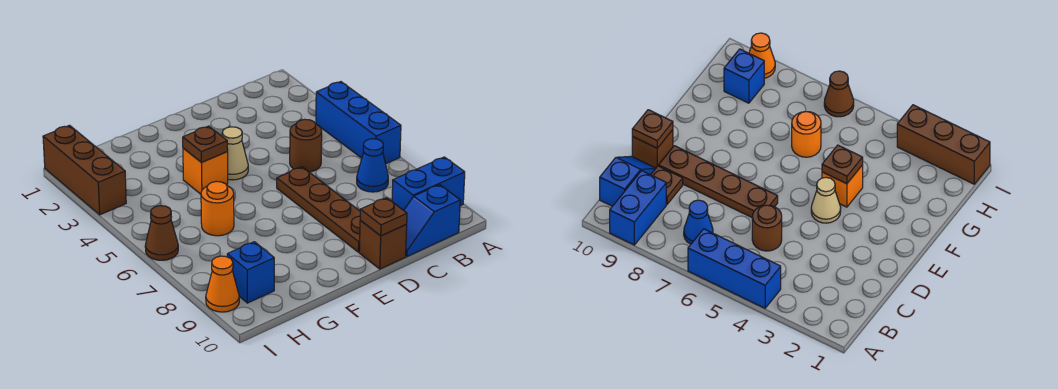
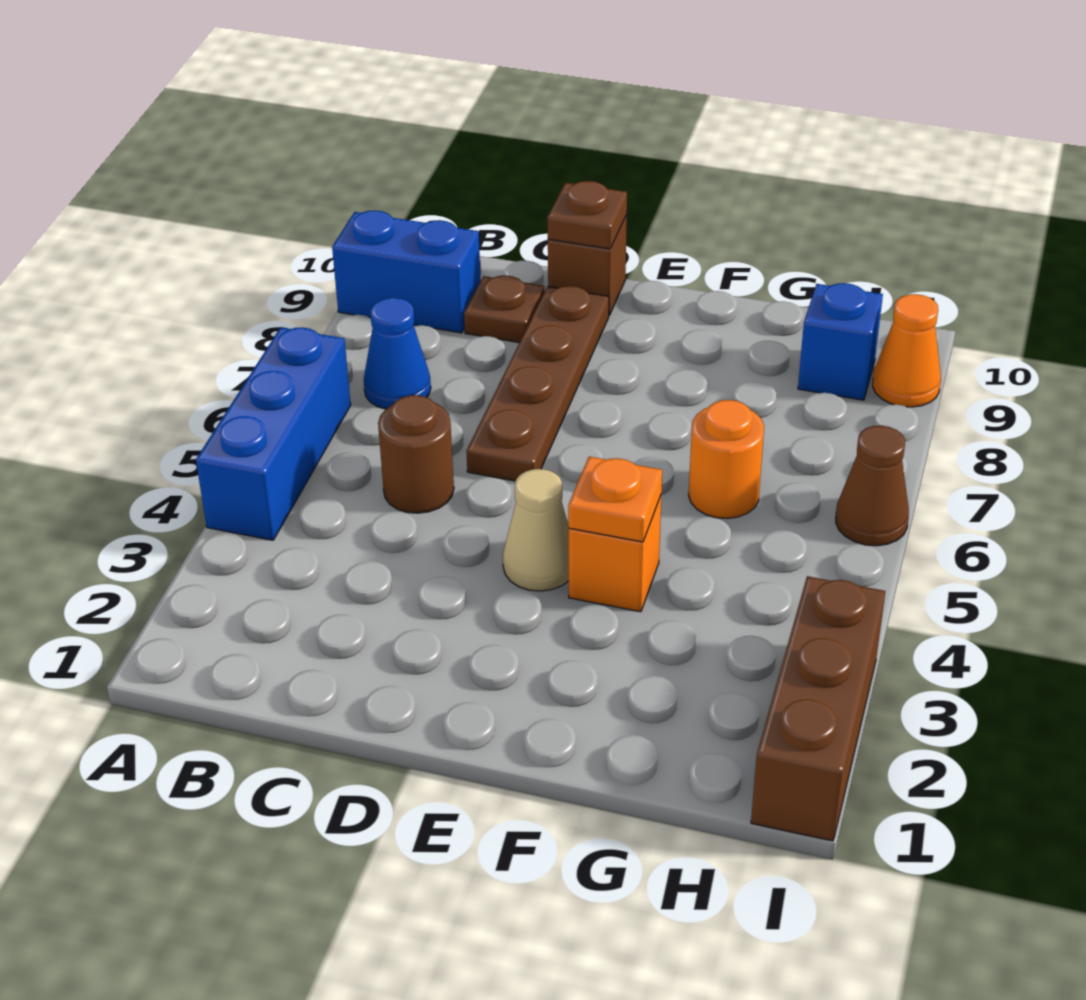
blue slope B10:C10 level 1 top B -> none
brown plate F4 level 2 -> orange plate F4 level 2

